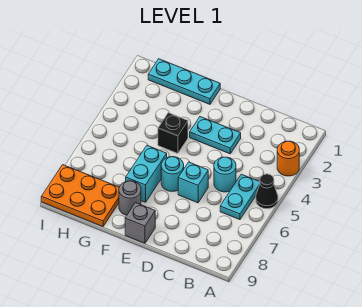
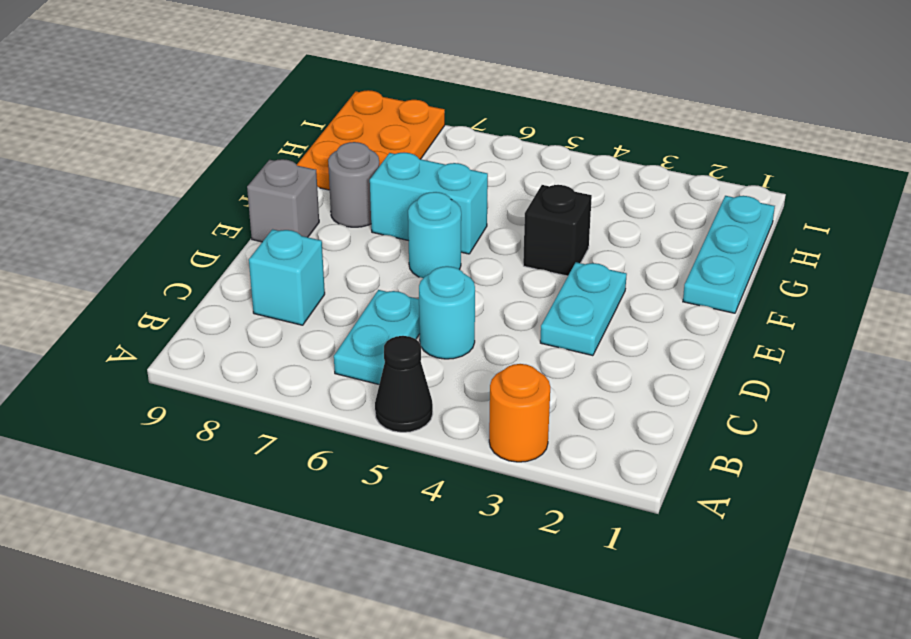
cyan plate B5:B6 level 1 -> cyan plate B6:C6 level 1
cyan brick D6 level 1 -> cyan brick C8 level 1

